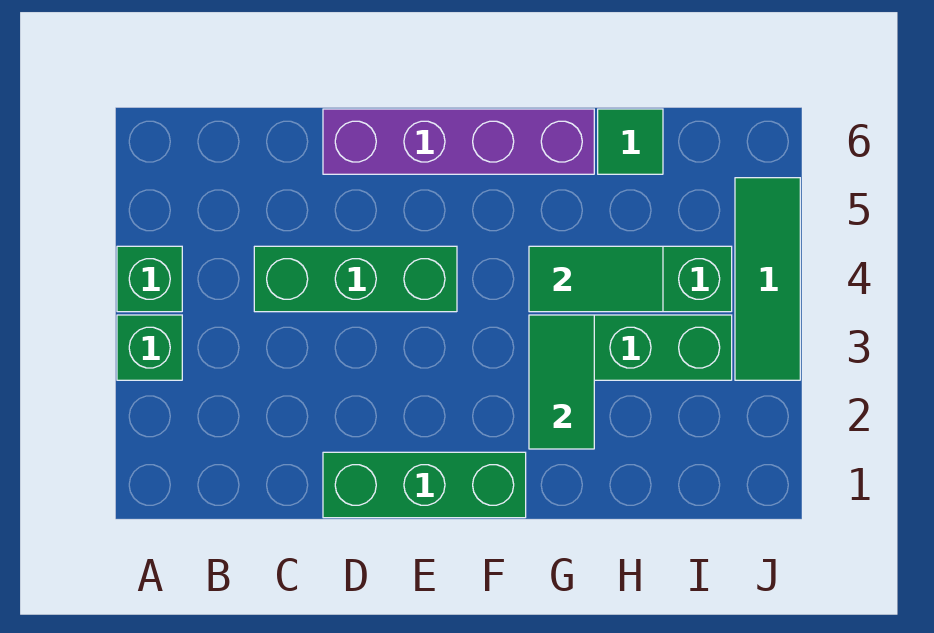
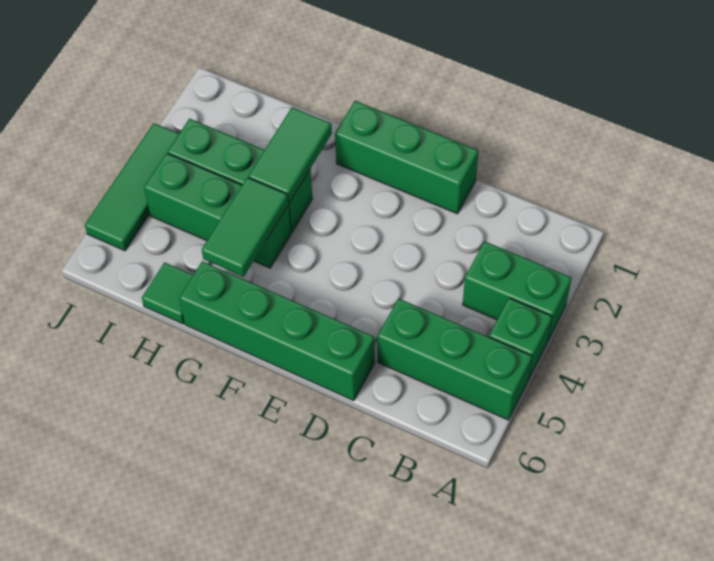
green brick A3 level 1 -> green brick A3:B3 level 1
green brick C4:E4 level 1 -> green brick A5:C5 level 1
purple brick D6:G6 level 1 -> green brick D6:G6 level 1
green tile G4:H4 level 2 -> green tile G4:G5 level 2

